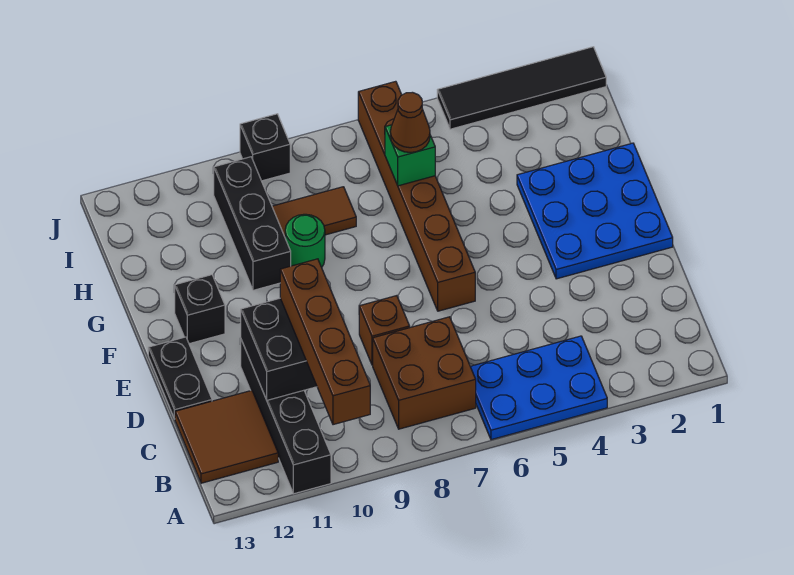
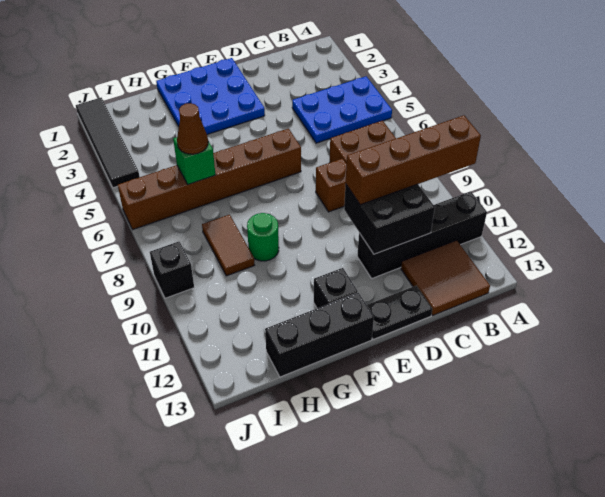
blue plate A4:B6 level 1 -> blue plate A4:C5 level 1
black brick G10:I10 level 1 -> black brick F13:H13 level 1

